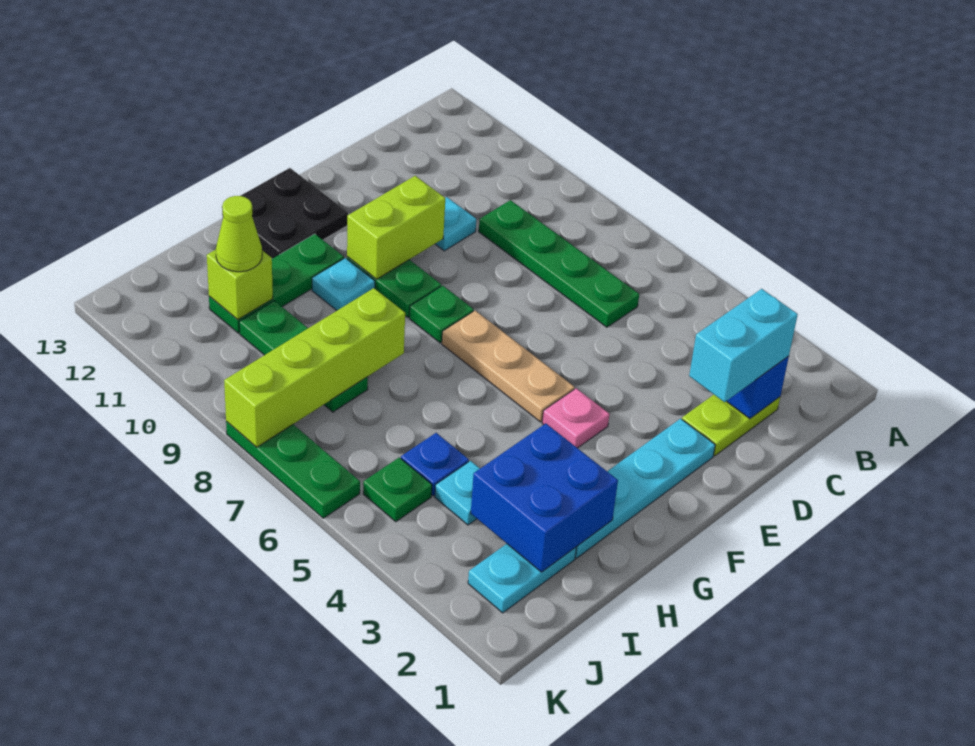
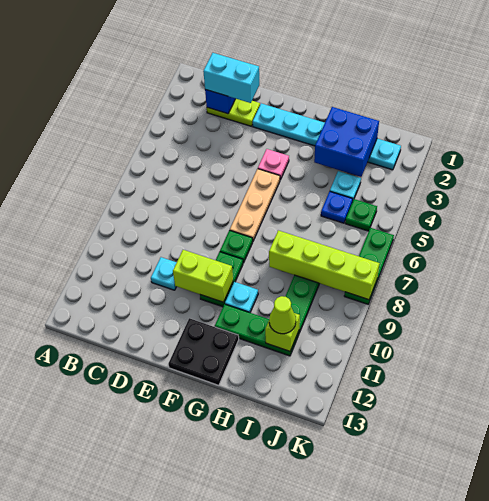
green plate C6:C9 level 1 -> none

